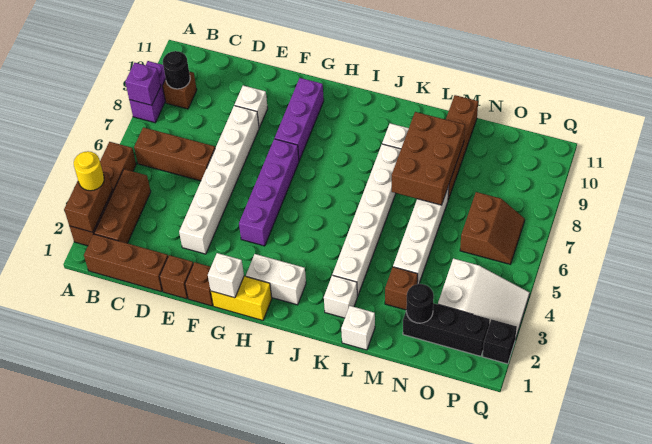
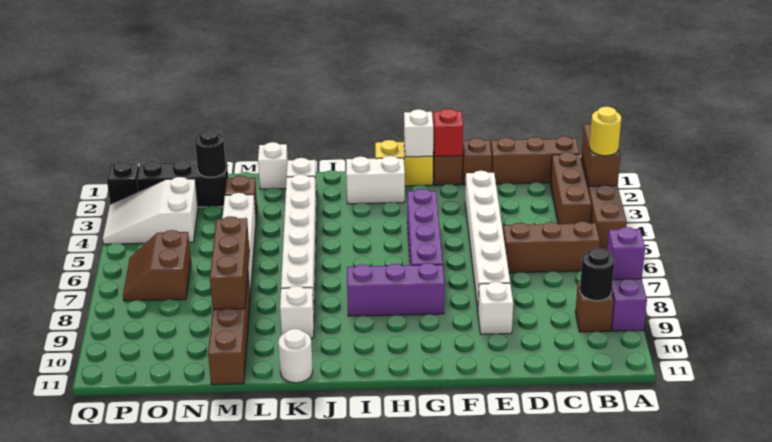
none -> red brick F1 level 2
purple brick G8:G10 level 1 -> purple brick G8:I8 level 1
none -> white round brick K11 level 1
brown brick L7:M9 level 2 -> brown brick M7:M9 level 2

